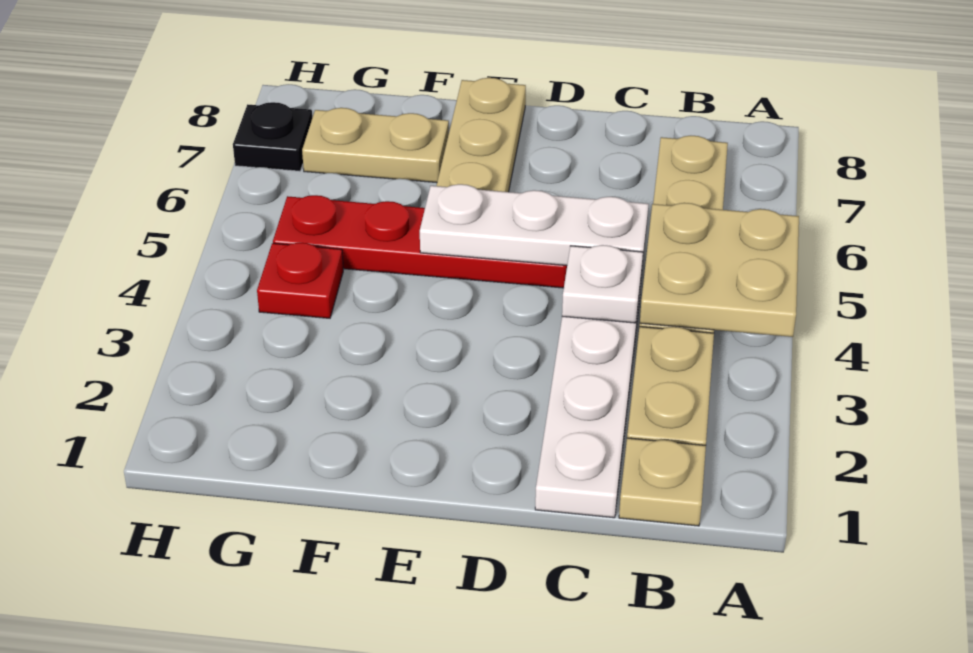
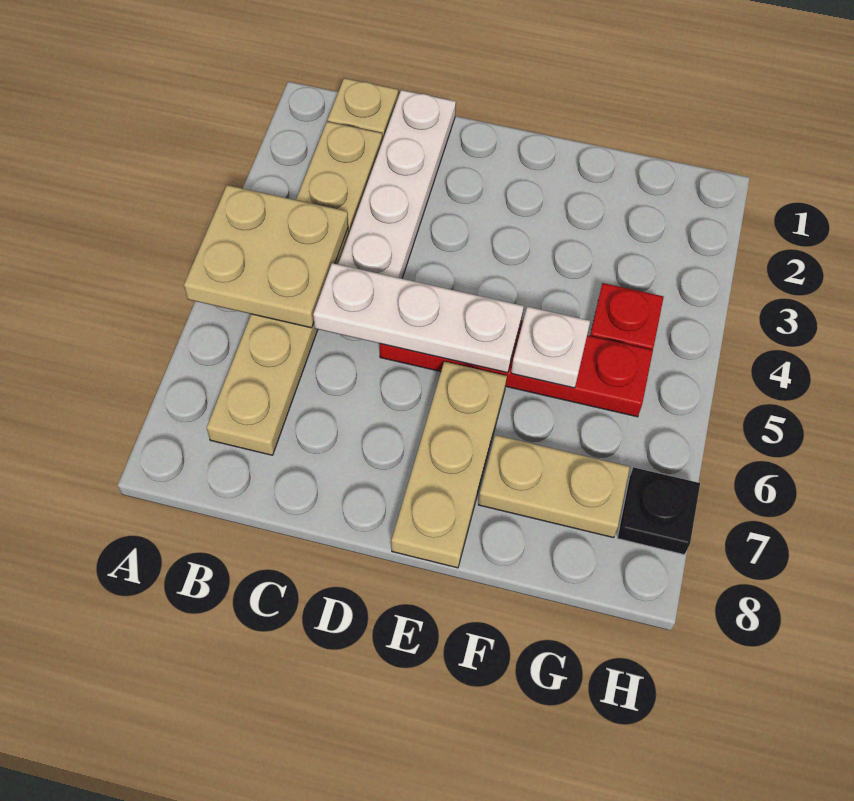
white plate C4 level 2 -> white plate F5 level 2

